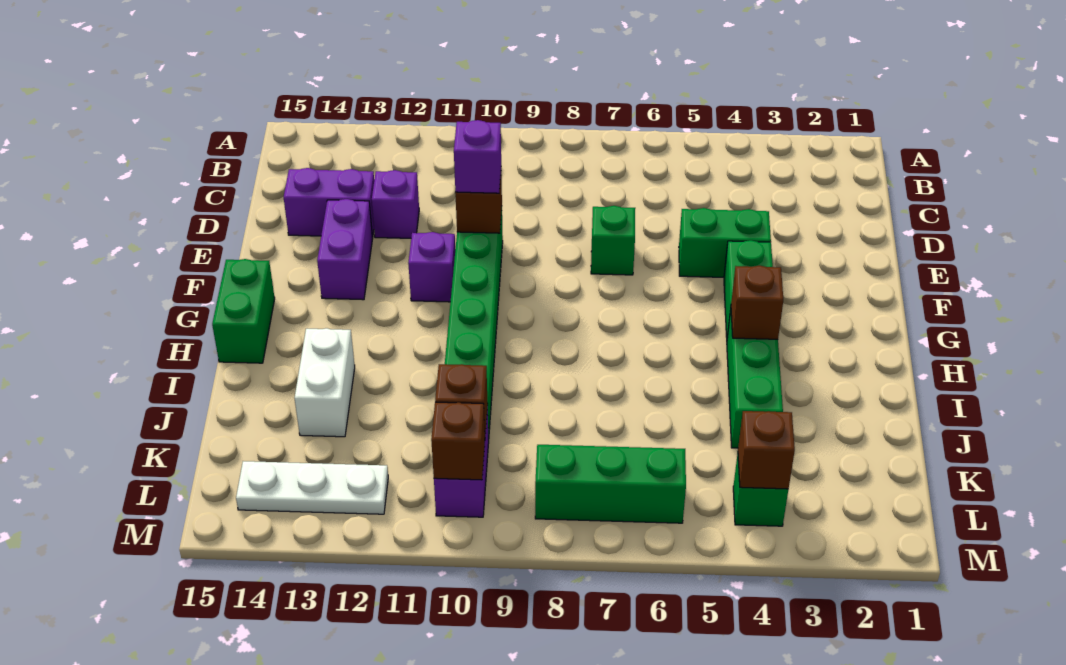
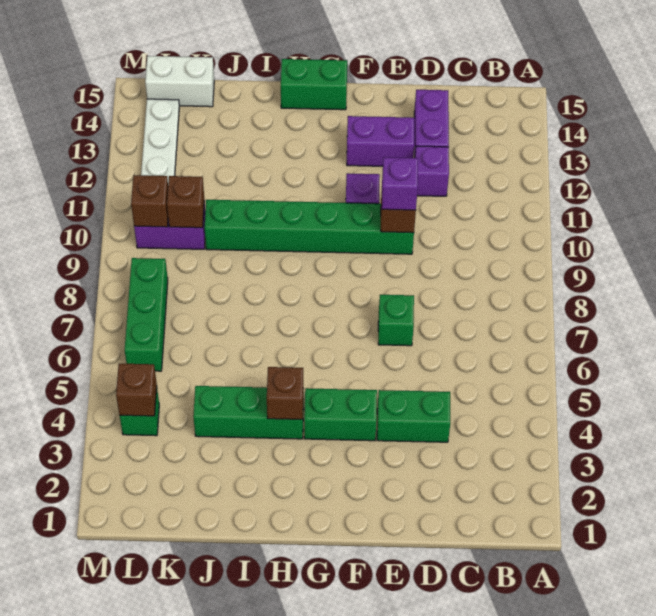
green brick E4:E5 level 1 -> green brick D4:E4 level 1
white brick I13:J13 level 1 -> white brick K15:L15 level 1

